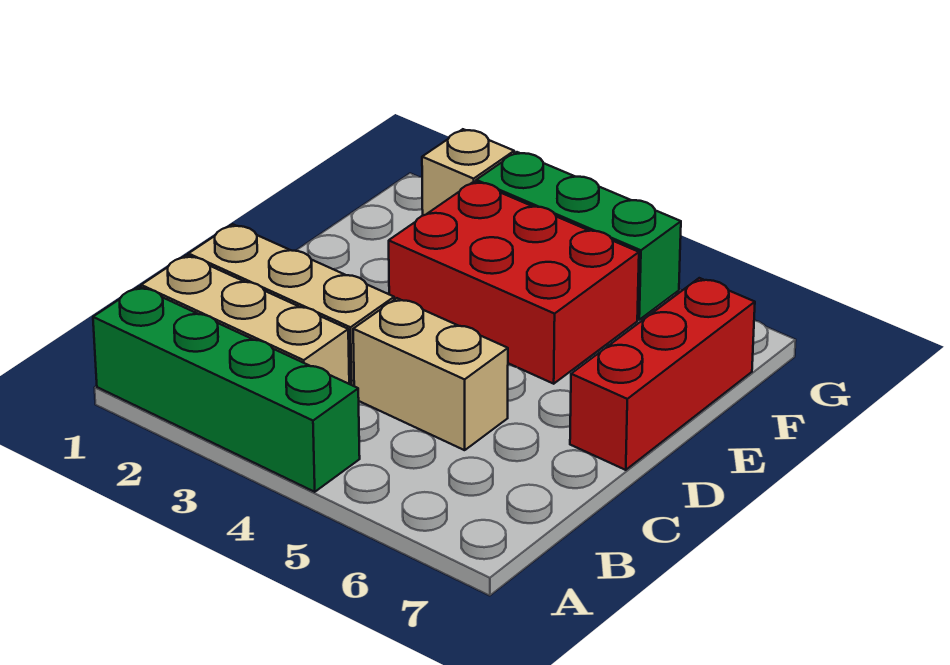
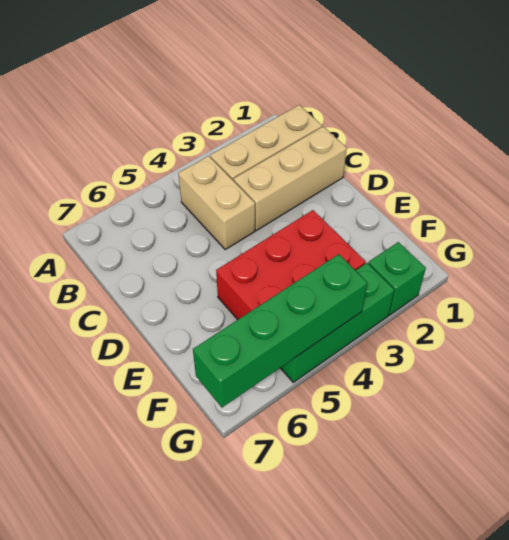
green brick A1:A4 level 1 -> green brick G4:G7 level 2
tan brick C4:C5 level 1 -> tan brick B4:C4 level 1
red brick D7:F7 level 1 -> none
tan brick G2 level 1 -> green brick G2 level 1

